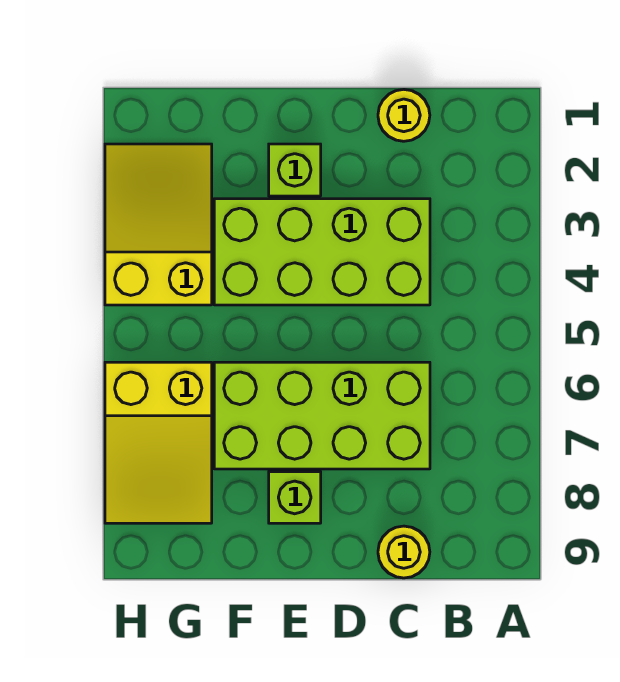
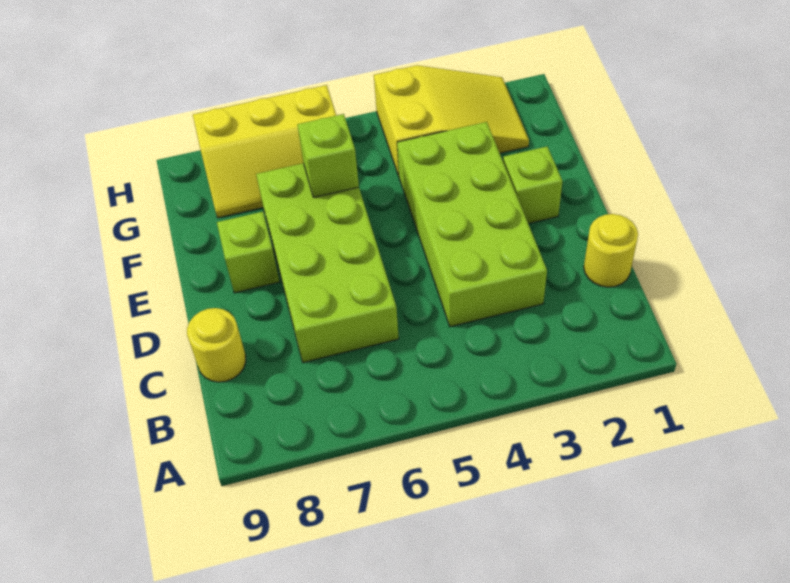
none -> lime brick F6 level 2
yellow slope G6:H8 level 1 top 6 -> yellow slope G6:H8 level 1 top H

